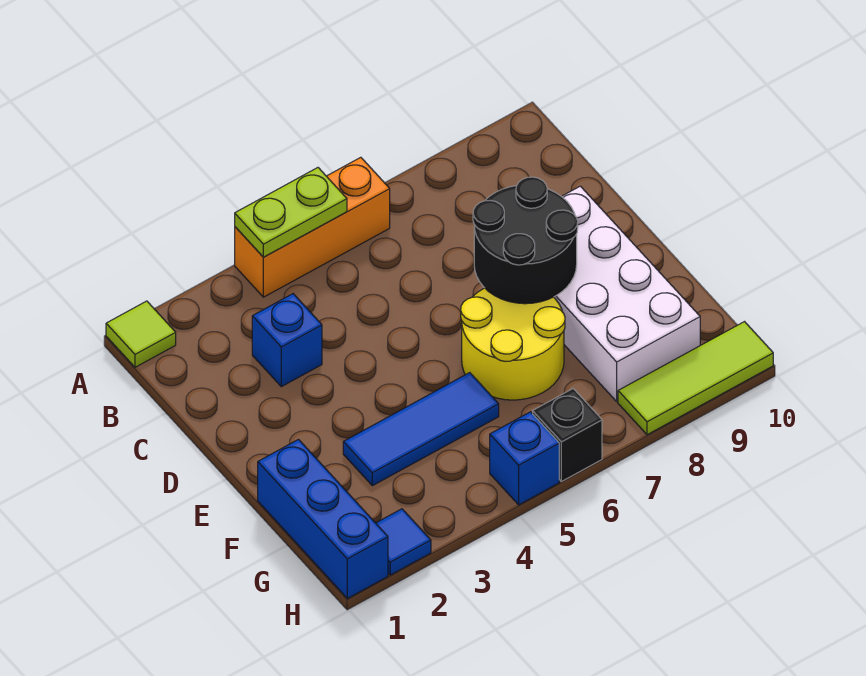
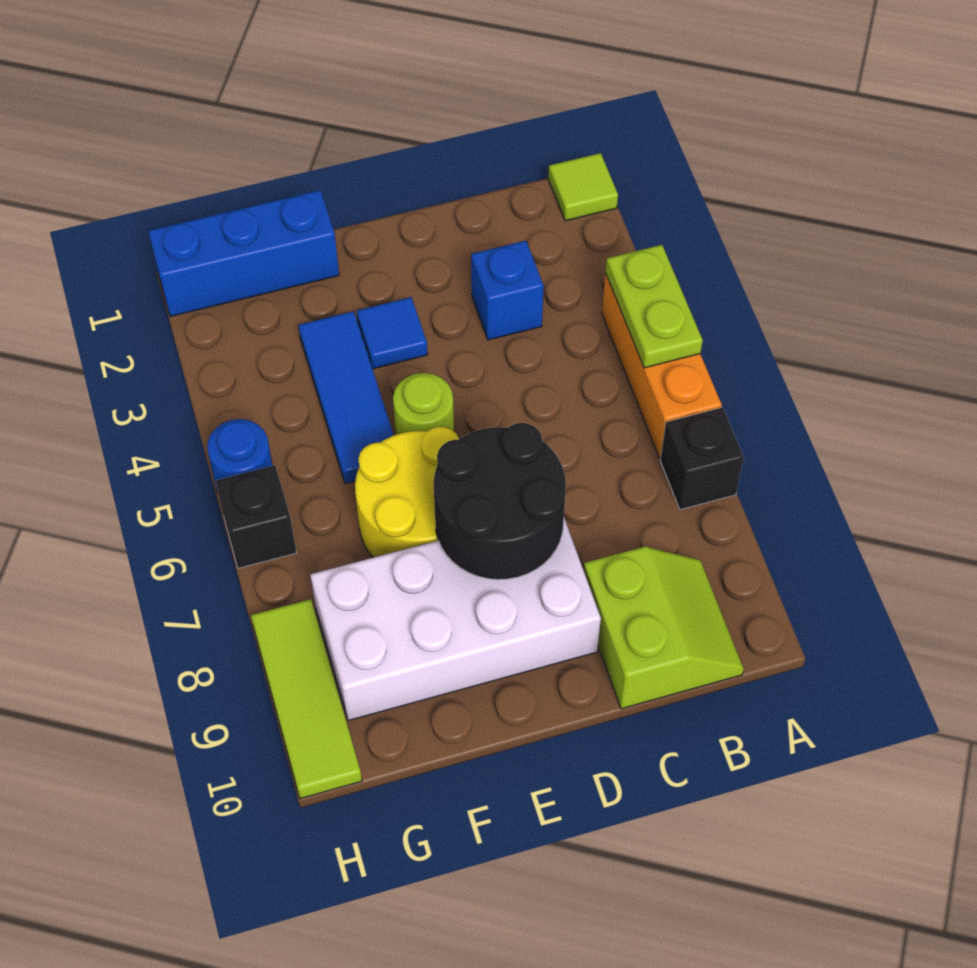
none -> black brick A7 level 1
none -> lime slope B9:C10 level 1 top C
none -> lime round brick E5 level 1
blue tile H2 level 1 -> blue tile E3 level 1
blue brick H5 level 1 -> blue round brick H5 level 1

